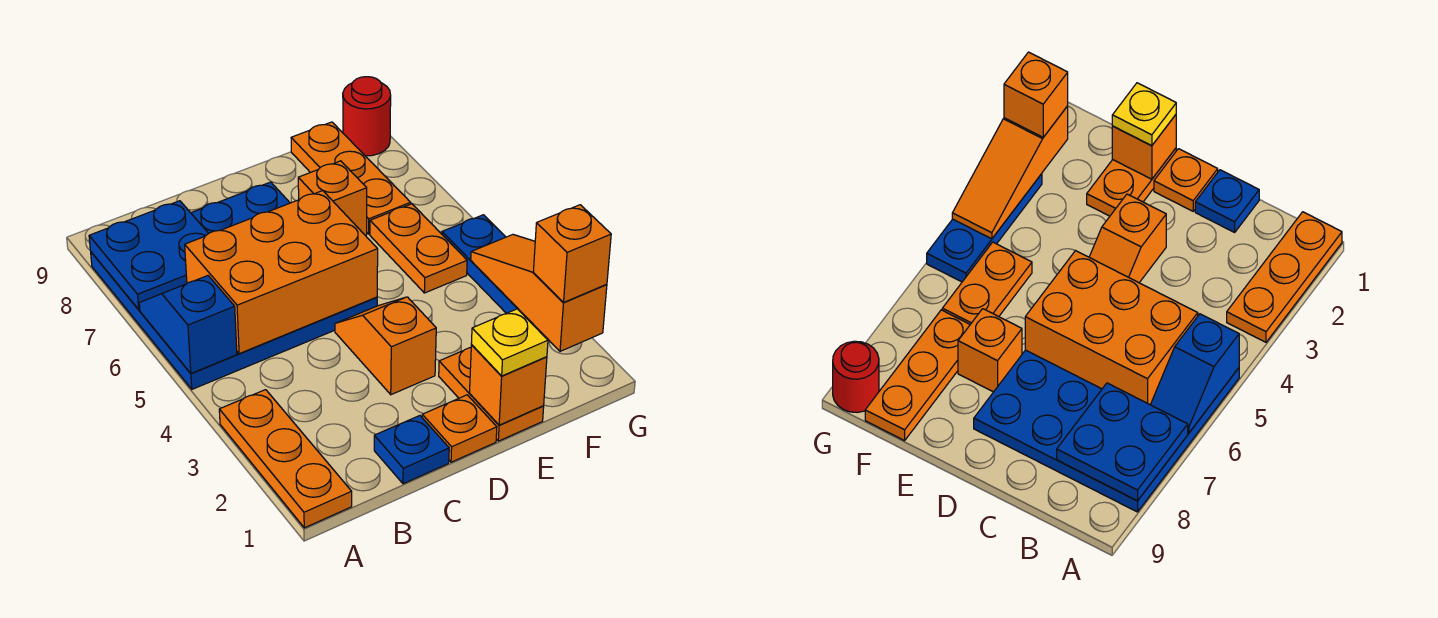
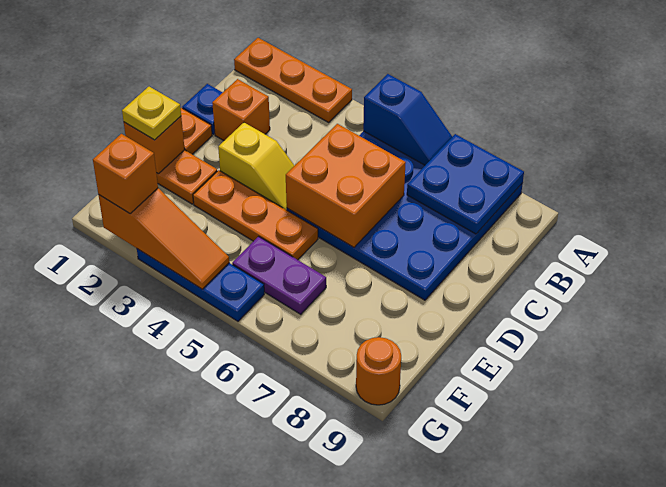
orange brick B5:D6 level 2 -> orange brick C5:D6 level 2
orange slope D3:D4 level 1 top 3 -> yellow slope D3:D4 level 1 top 3
orange brick E7 level 1 -> orange brick C2 level 1
orange plate F5:F6 level 1 -> purple plate F5:F6 level 1
orange plate F7:F9 level 1 -> orange plate E3:E5 level 1
red round brick G9 level 1 -> orange round brick G9 level 1

